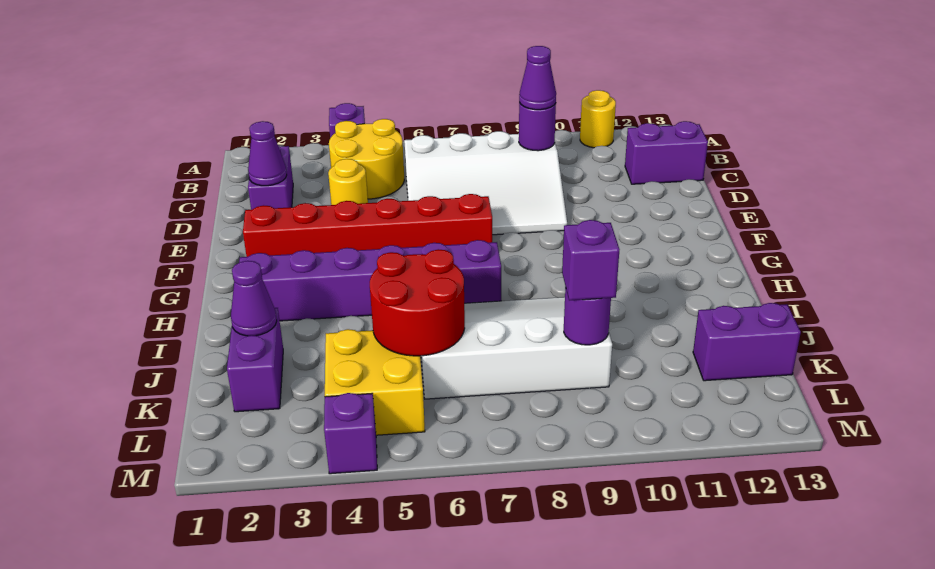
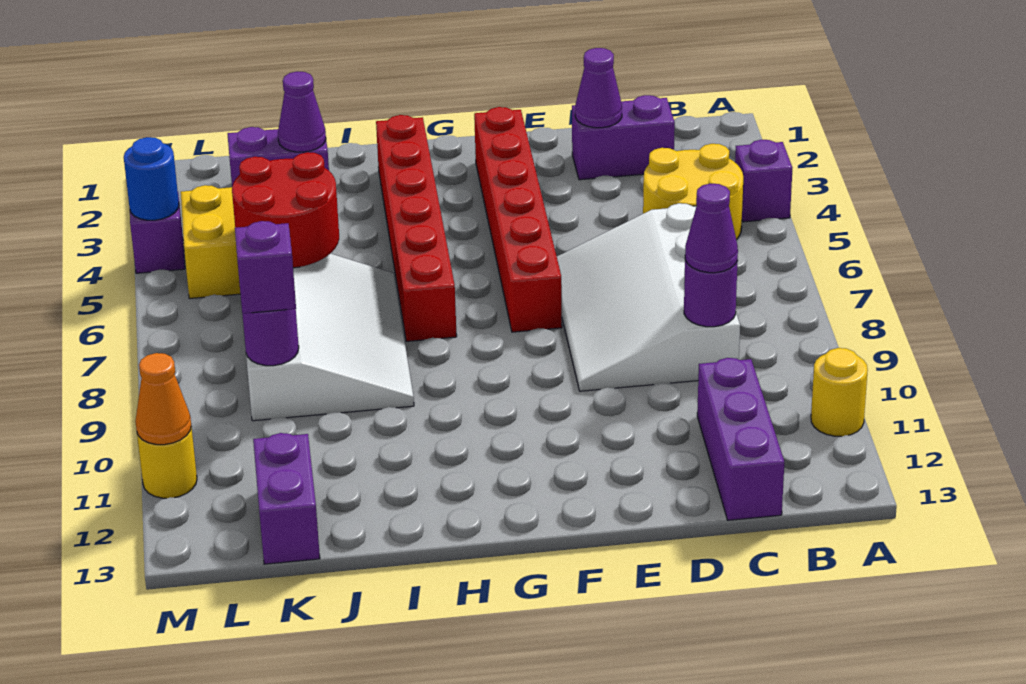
purple brick C12:C13 level 1 -> purple brick C11:C13 level 1
yellow round brick D4 level 1 -> yellow round brick M11 level 1
purple brick H2:H7 level 1 -> red brick H2:H7 level 1
none -> blue round brick M4 level 2
none -> orange cone M11 level 2

